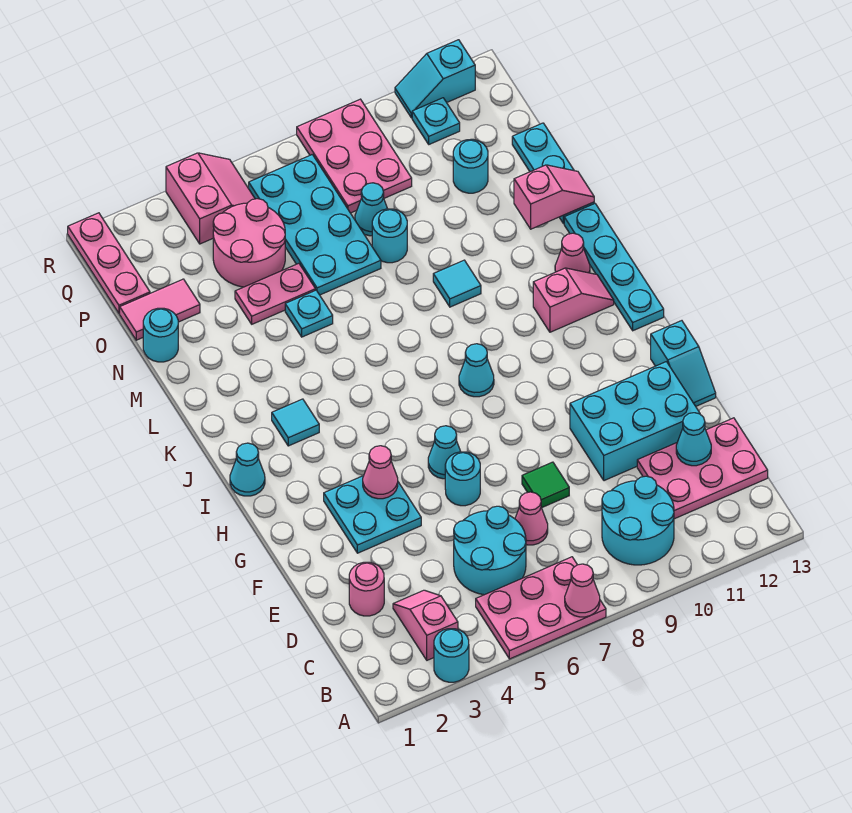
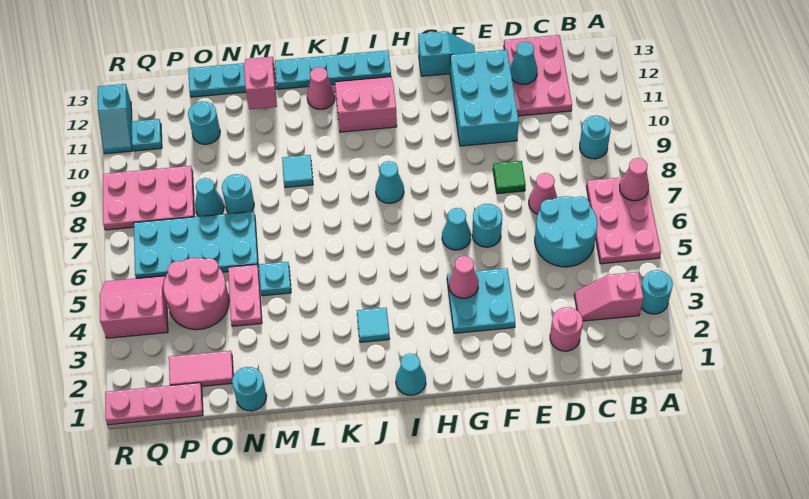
cyan round brick B9:C10 level 1 -> cyan round brick B9 level 1
pink slope J11:J12 level 1 top 11 -> pink slope I11:J12 level 1 top 11
pink tile O1:O2 level 1 -> pink tile O2:P2 level 1

